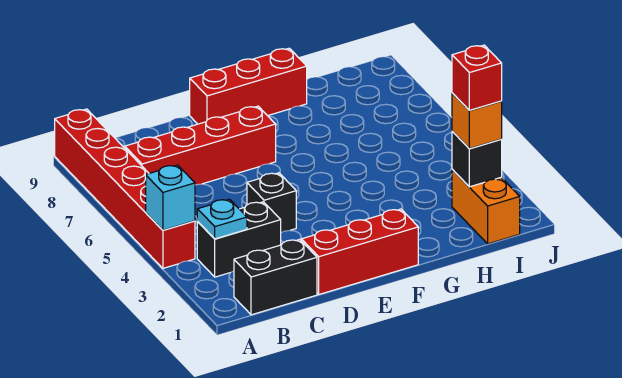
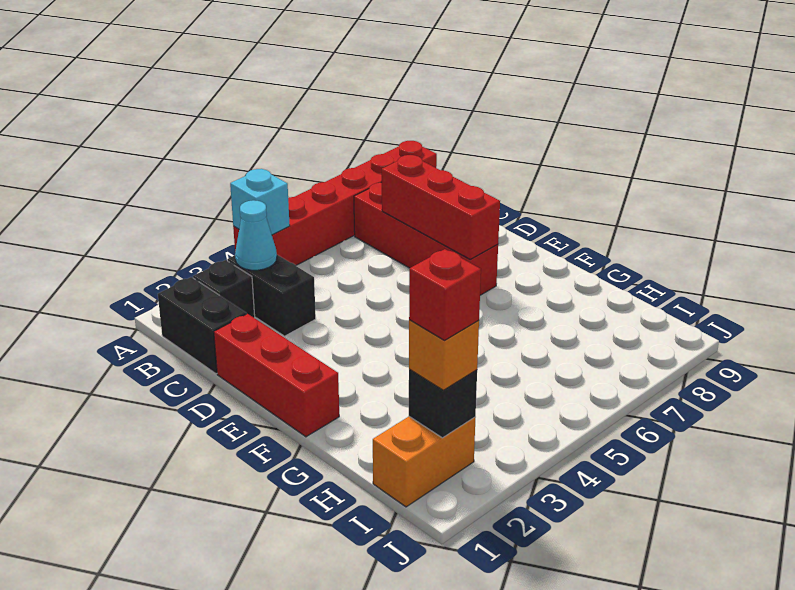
cyan plate B3 level 2 -> cyan cone B3 level 2
black brick D4 level 1 -> black brick B2 level 1
red brick E9:G9 level 1 -> red brick C7:E7 level 2

